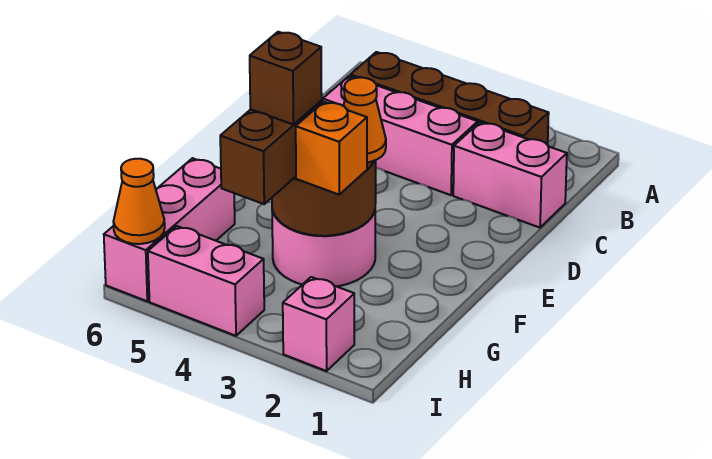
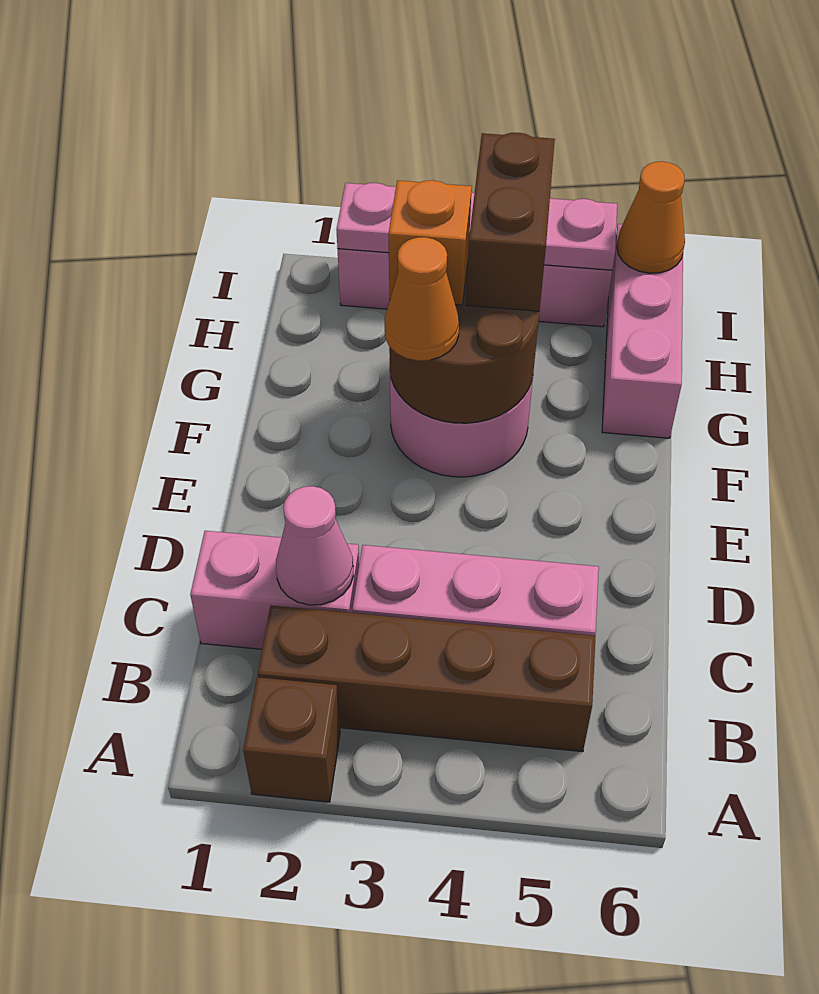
none -> pink cone C2 level 2
brown brick G4 level 4 -> brown brick A2 level 1
none -> pink plate I2:I5 level 2

